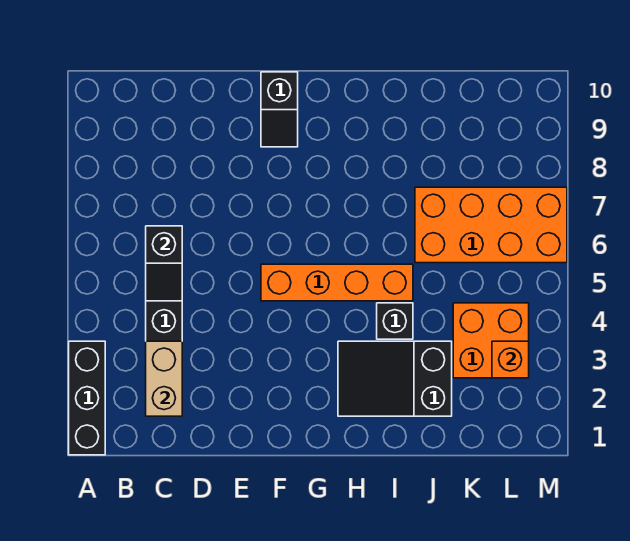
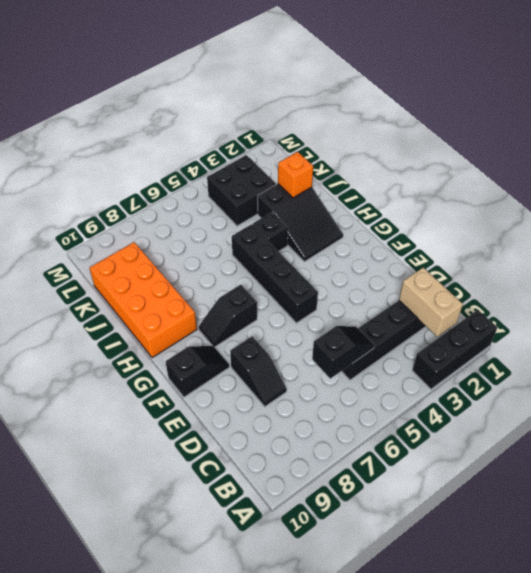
tan brick C2:C3 level 2 -> tan brick B2:C2 level 2
none -> black slope D8:E8 level 1 top E
orange brick F5:I5 level 1 -> black brick F5:I5 level 1
none -> black slope G7:G8 level 1 top 7
orange brick J6:M7 level 1 -> orange brick H9:K10 level 1
orange brick K3:L4 level 1 -> black brick K3:L4 level 1
orange brick L3 level 2 -> orange brick J2 level 2

